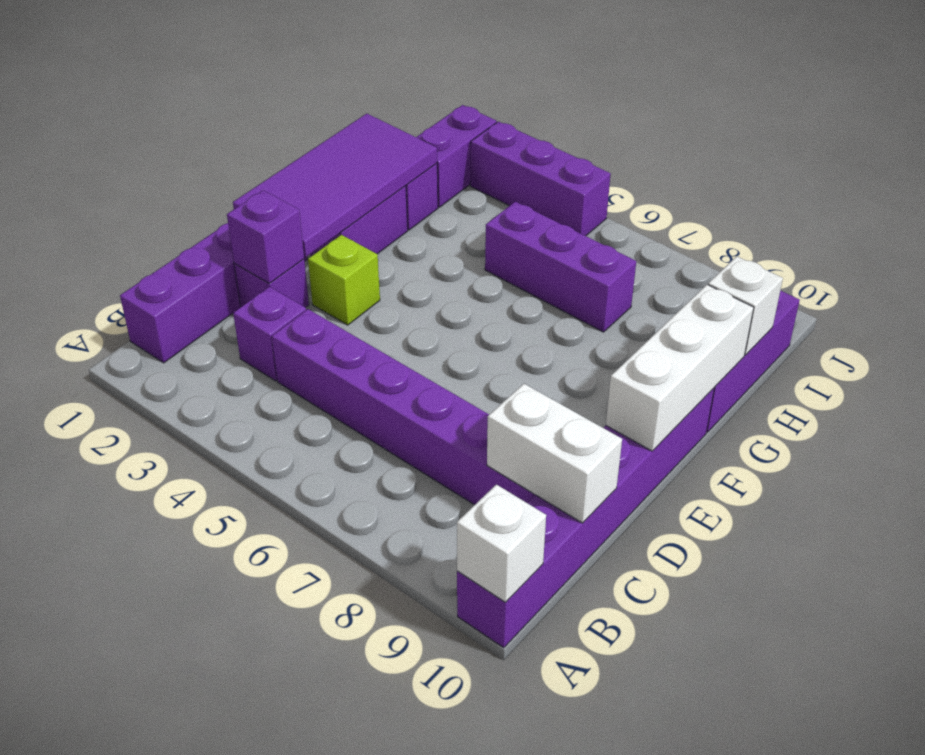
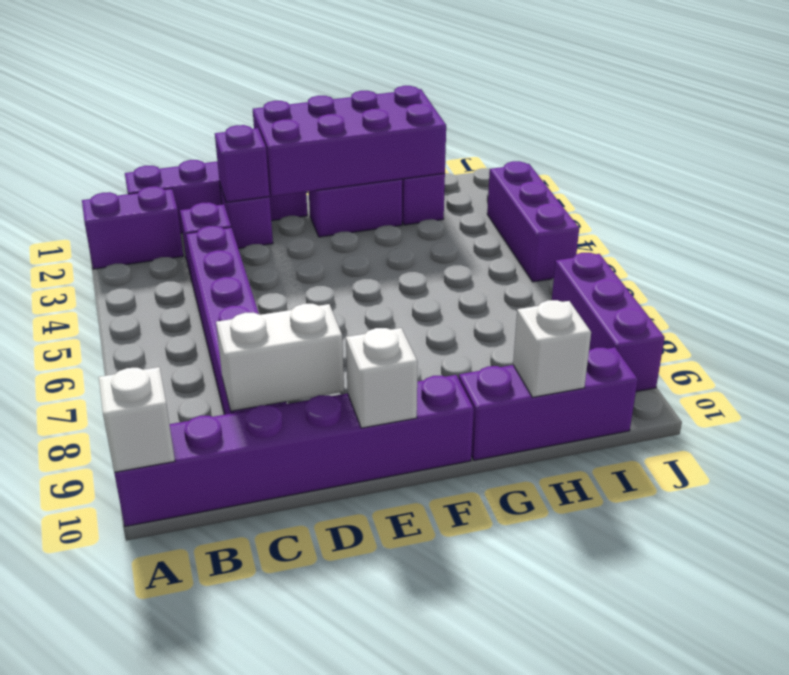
white brick C9:C10 level 2 -> white brick C9:D9 level 2
purple tile E1:H2 level 2 -> purple brick E1:H2 level 2
lime brick E3 level 1 -> none
white brick E10:G10 level 2 -> white brick E10 level 2
purple brick H5:H7 level 1 -> purple brick J7:J9 level 1
purple brick I2:J2 level 1 -> purple brick A2:B2 level 1

